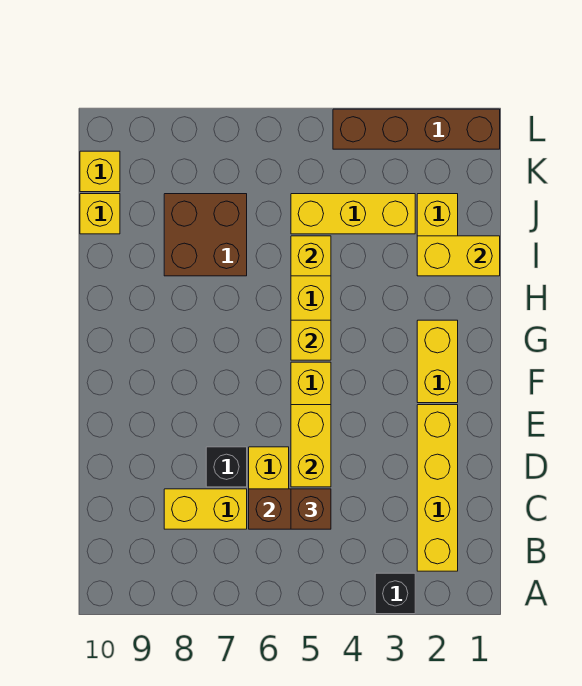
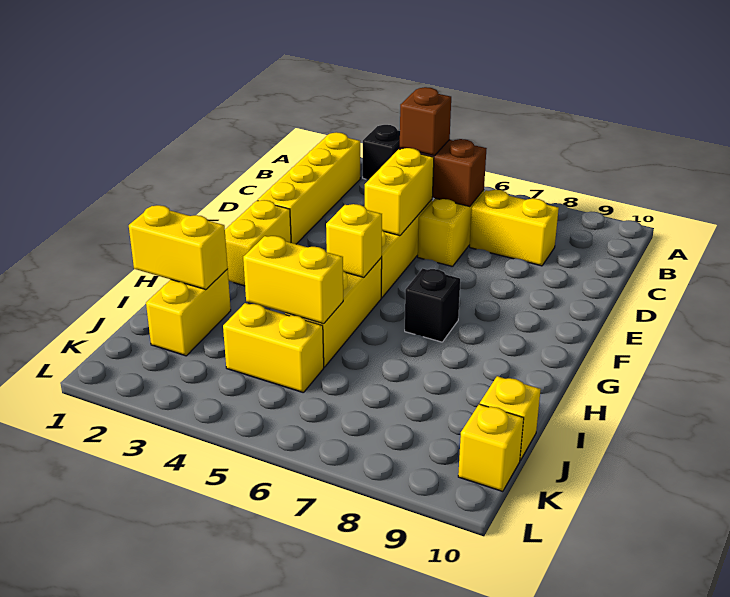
black brick D7 level 1 -> black brick G7 level 1
yellow brick I5 level 2 -> yellow brick I4:I5 level 2
brown brick I7:J8 level 1 -> none
yellow brick J3:J5 level 1 -> yellow brick J4:J5 level 1
brown brick L1:L4 level 1 -> none

